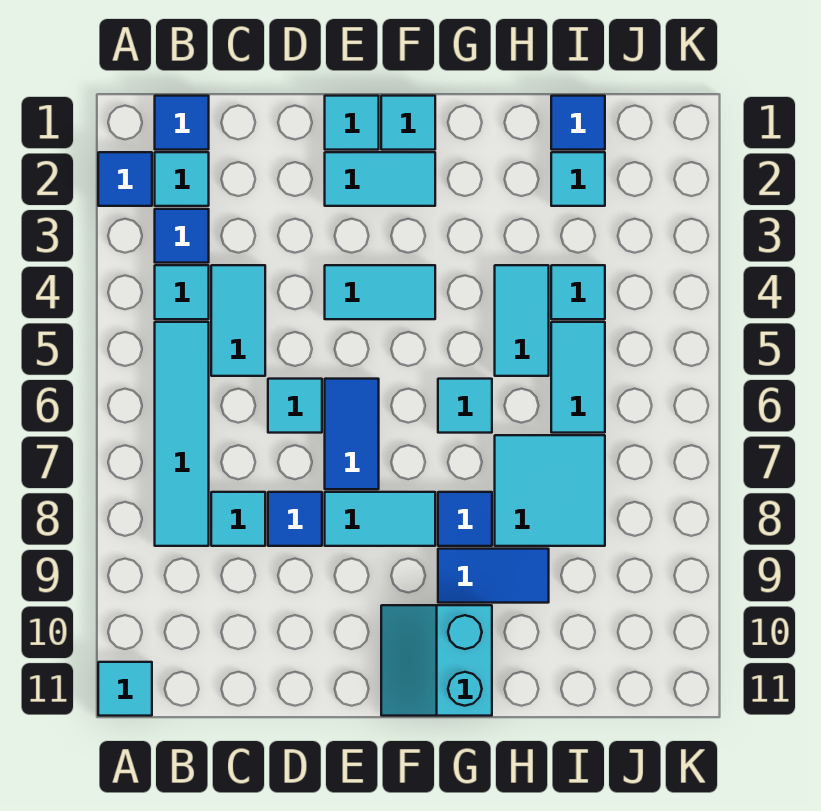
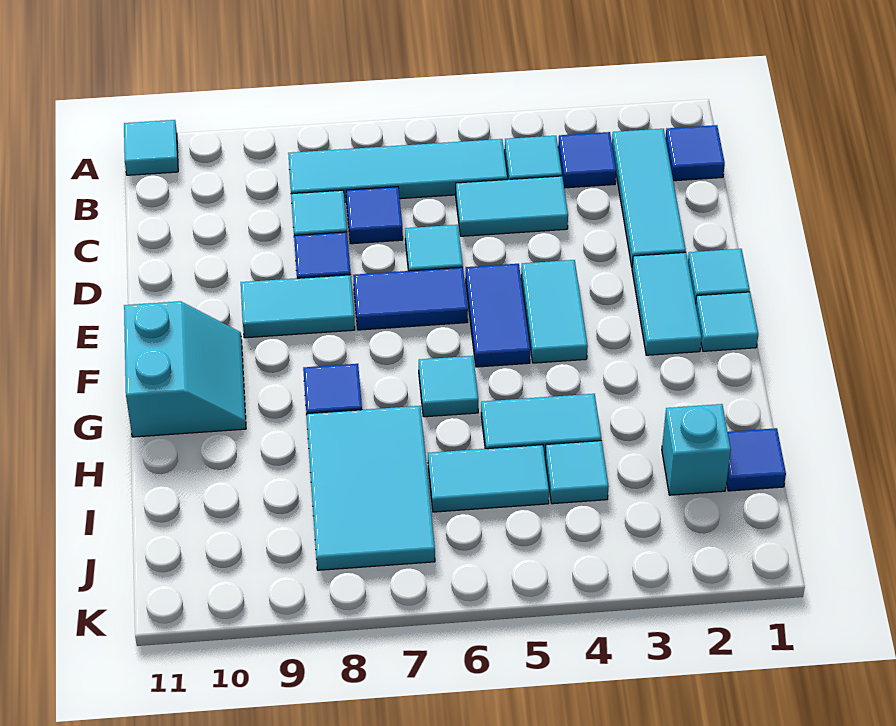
blue tile A2 level 1 -> blue tile C7 level 1
cyan tile B2 level 1 -> cyan tile B2:D2 level 1
cyan tile E8:F8 level 1 -> cyan tile E8:E9 level 1
cyan slope F10:G11 level 1 top G -> cyan slope F10:G11 level 1 top 11
blue tile G9:H9 level 1 -> blue tile E5:F5 level 1
cyan tile H7:I8 level 1 -> cyan tile H7:J8 level 1
cyan tile I2 level 1 -> cyan brick I2 level 1

